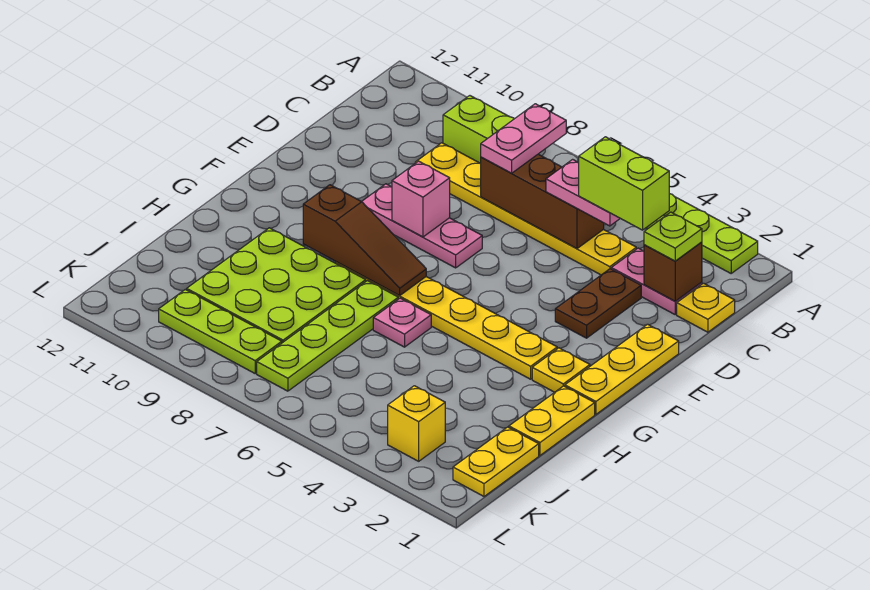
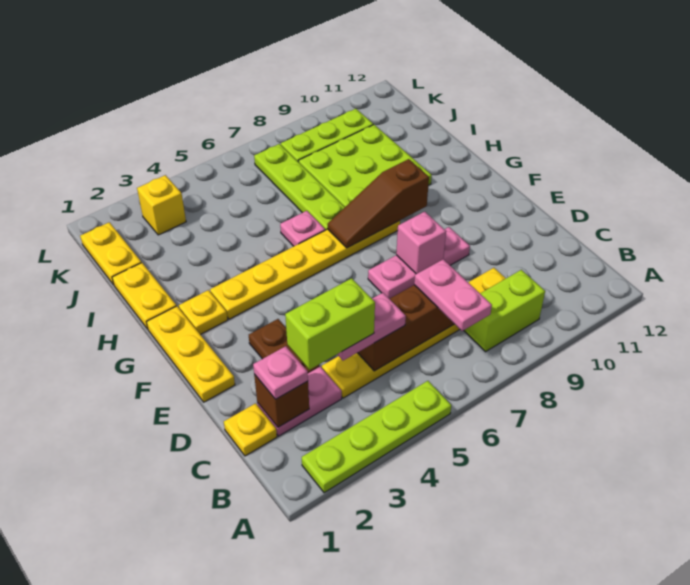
lime plate C2 level 3 -> pink plate C2 level 3

